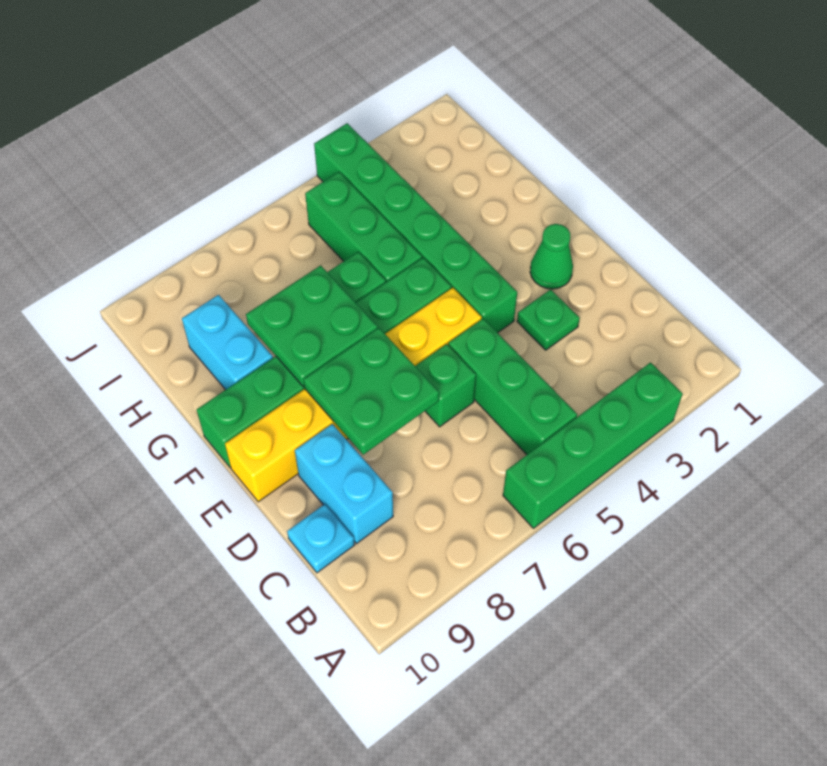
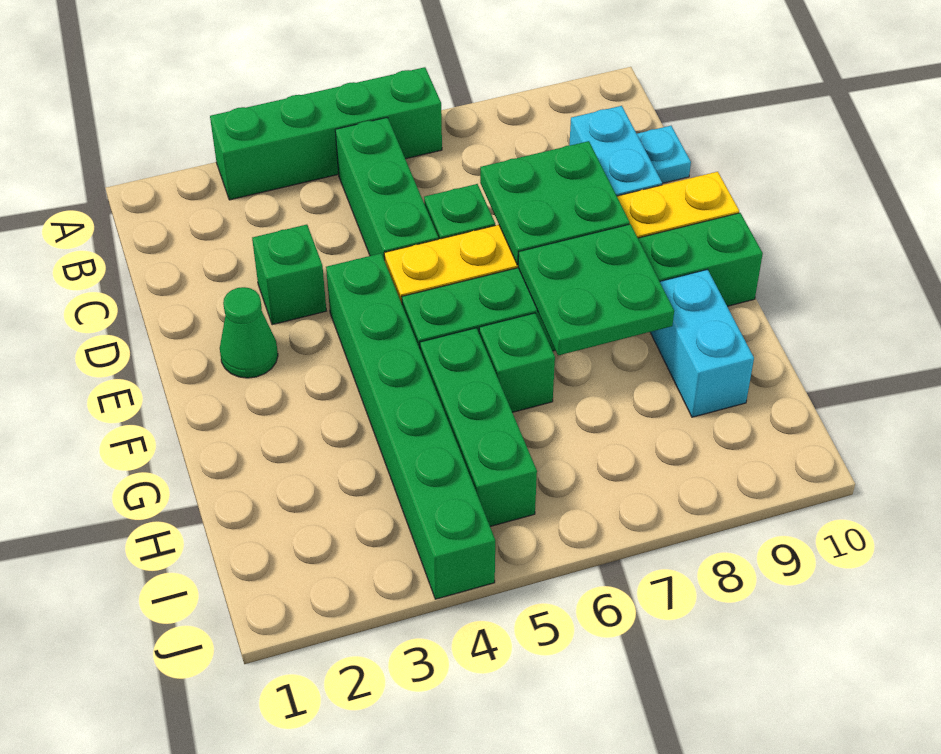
green plate D3 level 1 -> green brick D3 level 1

